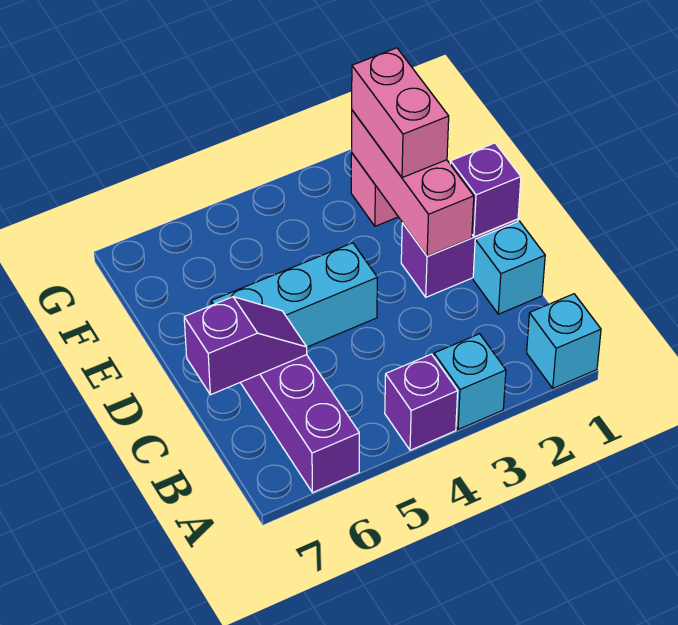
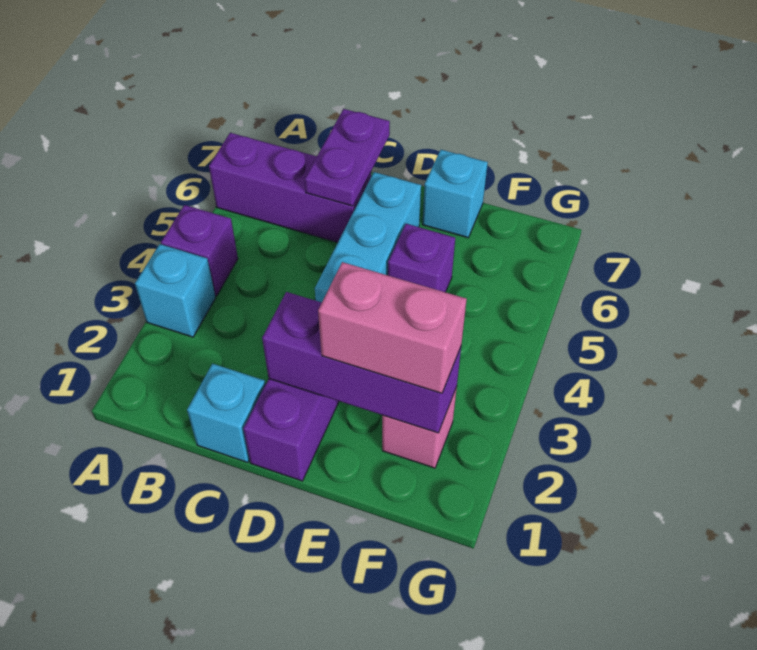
cyan brick A1 level 1 -> cyan brick E7 level 1
purple slope C6:C7 level 2 top 7 -> purple plate C6:C7 level 2
purple brick D1 level 2 -> purple brick E5 level 1
pink brick D2:F2 level 2 -> purple brick D2:F2 level 2

